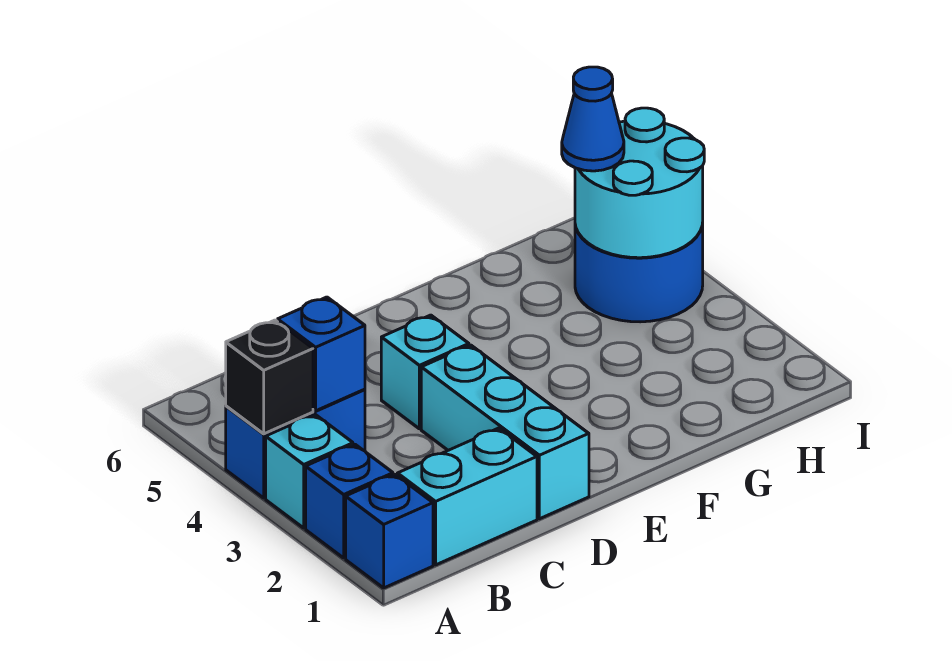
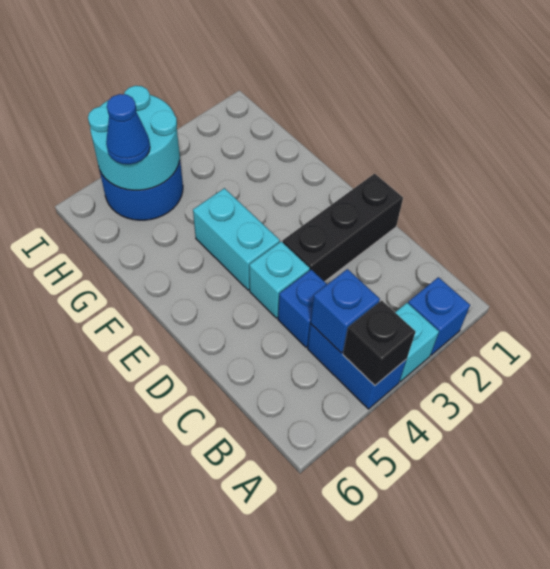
blue brick A1 level 1 -> blue brick C4 level 1
cyan brick B1:C1 level 1 -> cyan brick E4:F4 level 1
cyan brick D1:D3 level 1 -> black brick D1:D3 level 1

